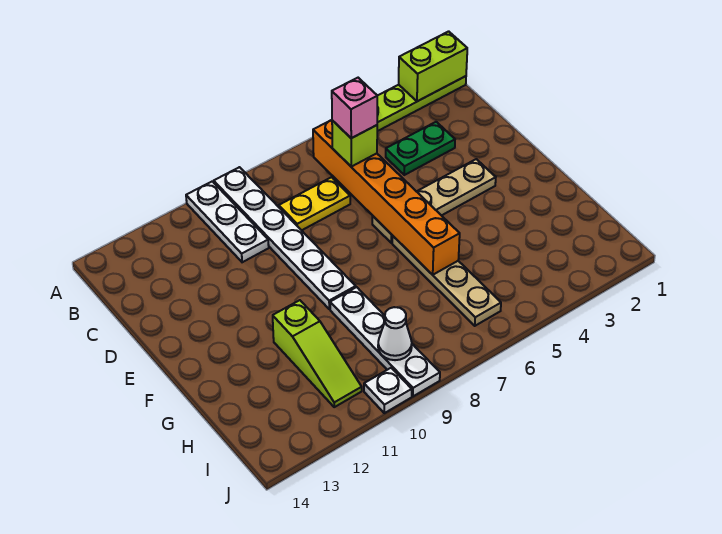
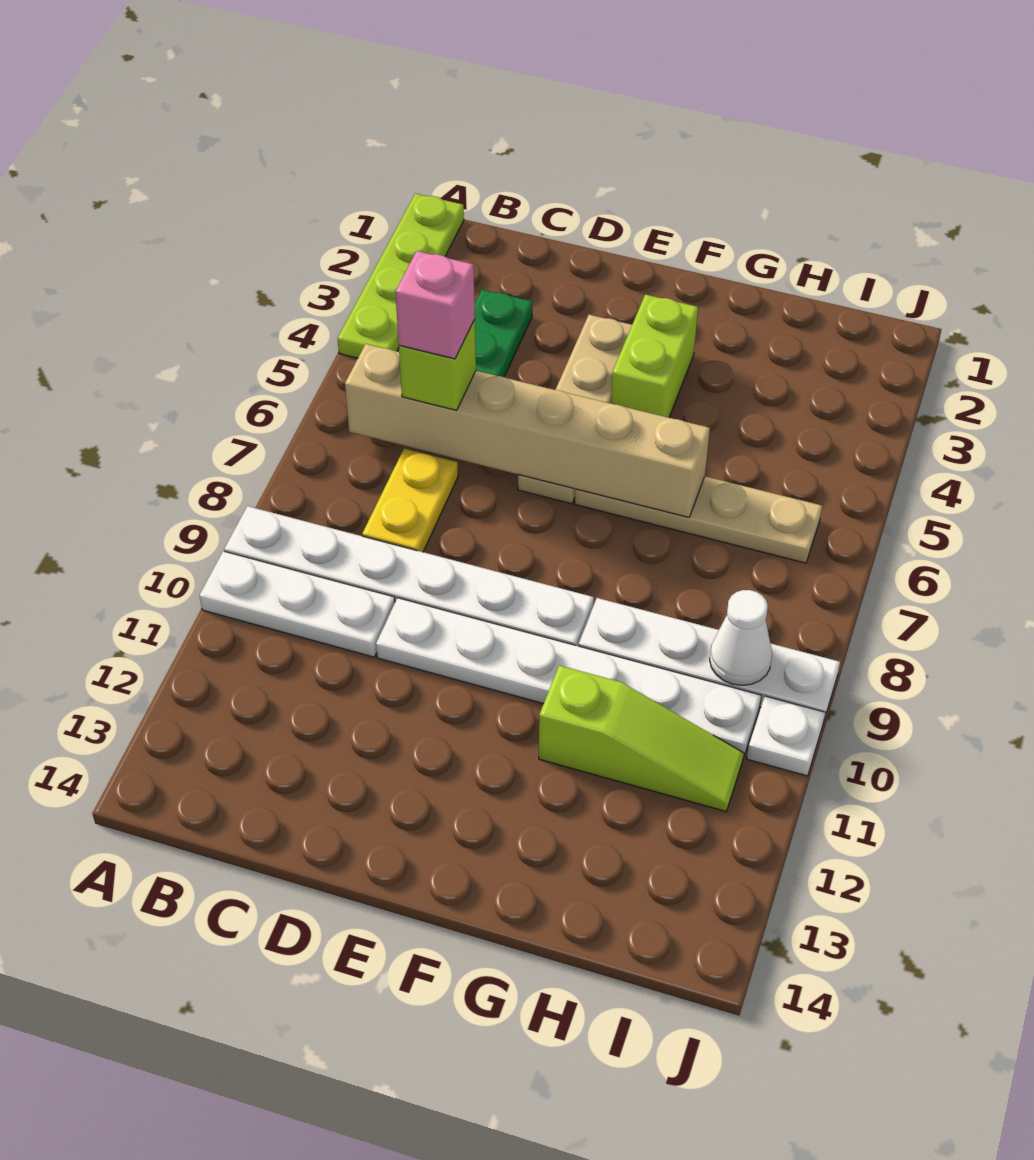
lime brick A1:A2 level 2 -> lime brick F3:F4 level 1
orange brick B6:G6 level 2 -> tan brick B6:G6 level 2
none -> white plate D10:I10 level 1

